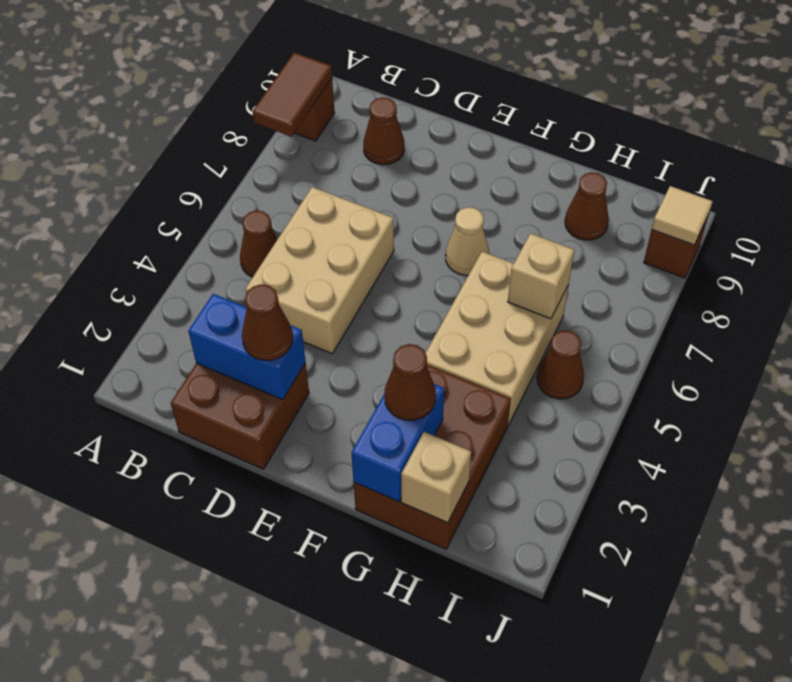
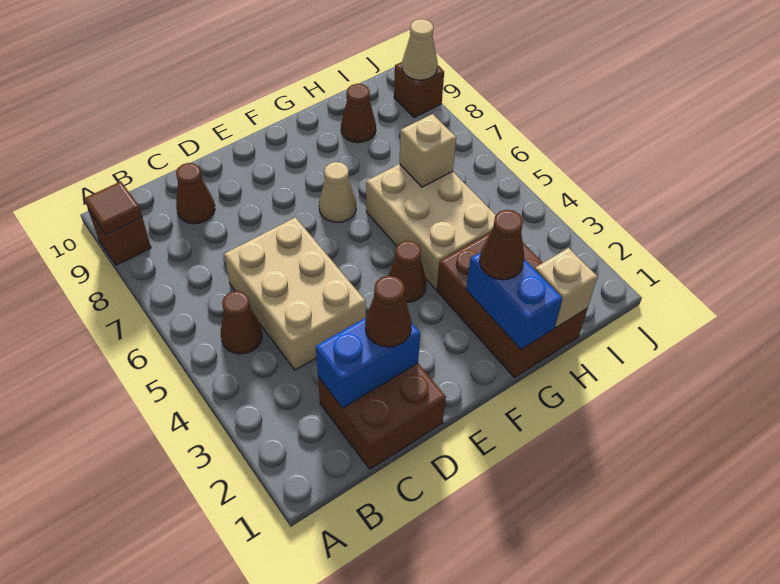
brown tile A8:A9 level 2 -> brown tile A9 level 2
brown cone I5 level 1 -> brown cone F4 level 1
tan tile J9 level 2 -> tan cone J9 level 2

